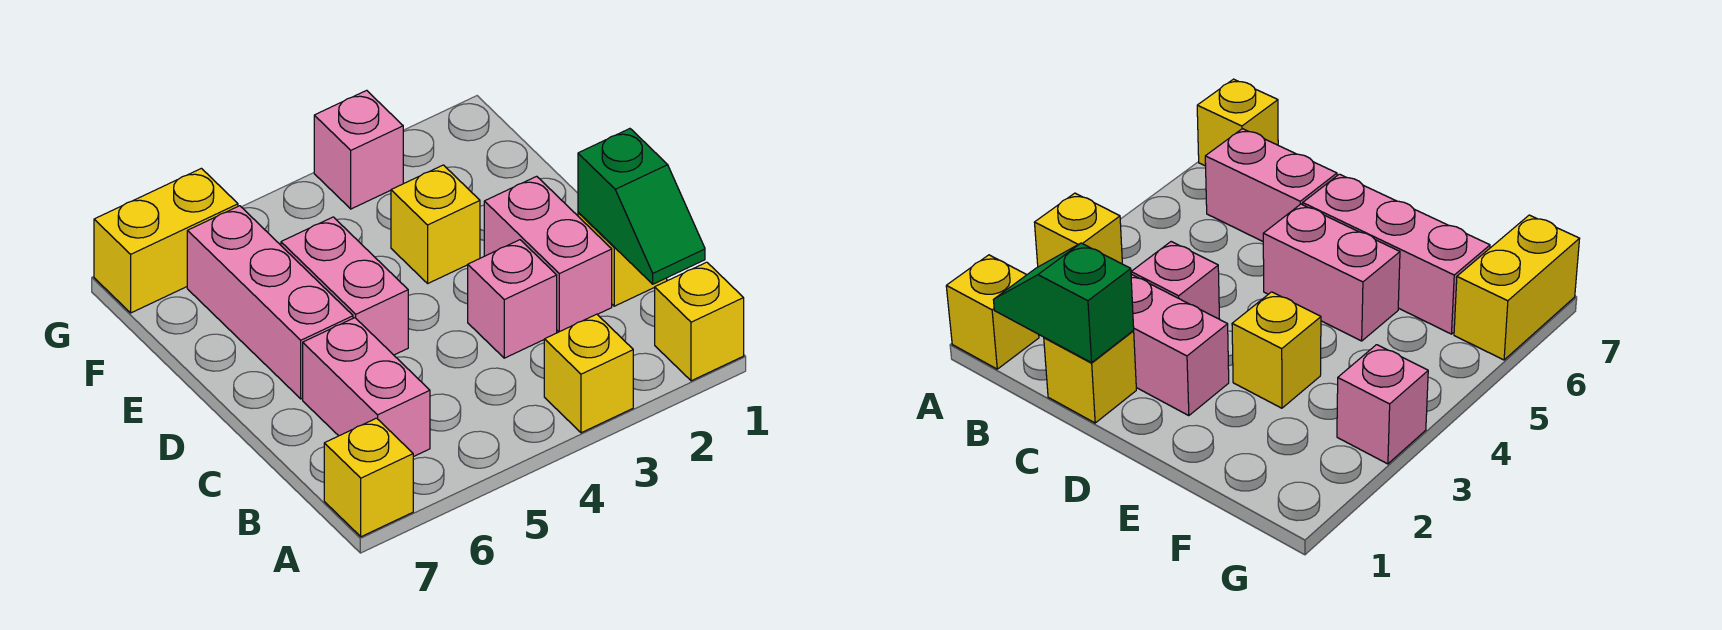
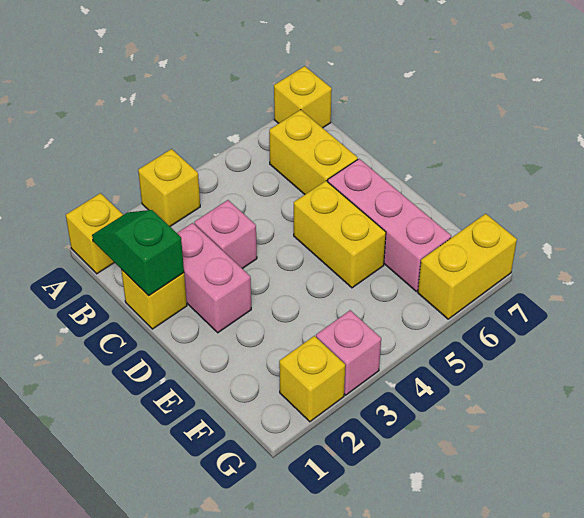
pink brick B6:C6 level 1 -> yellow brick B6:C6 level 1
pink brick D5:E5 level 1 -> yellow brick D5:E5 level 1
yellow brick E3 level 1 -> yellow brick G2 level 1

